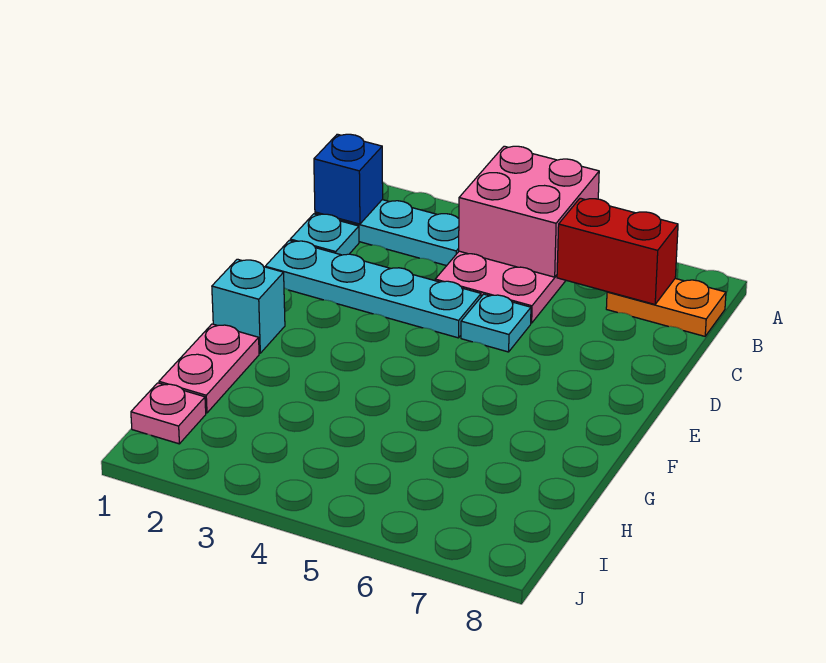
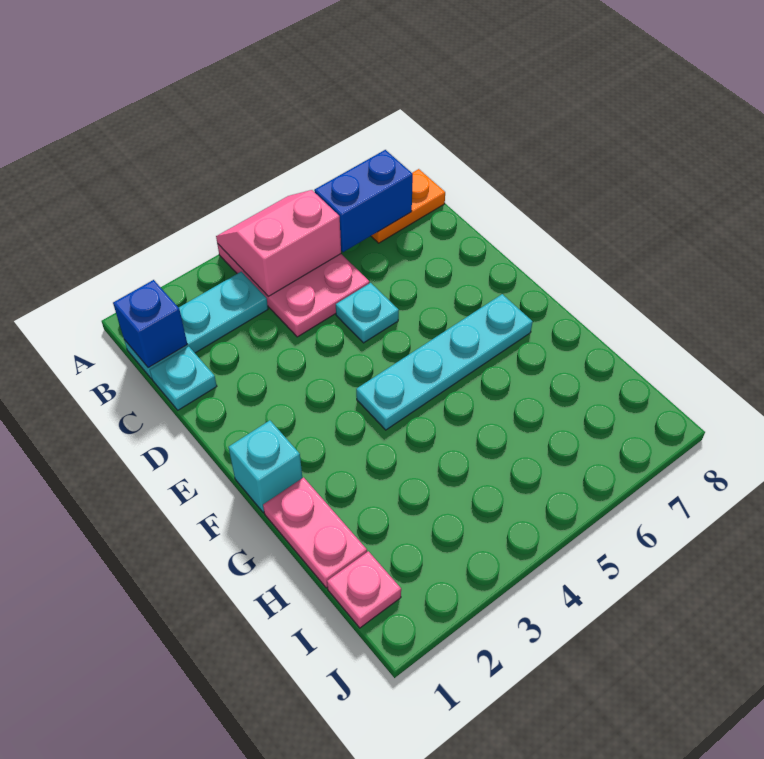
pink brick A4:B5 level 2 -> pink slope A4:B5 level 2 top B
red brick B6:B7 level 2 -> blue brick B6:B7 level 2
cyan plate D1:D4 level 1 -> cyan plate F4:F7 level 1

